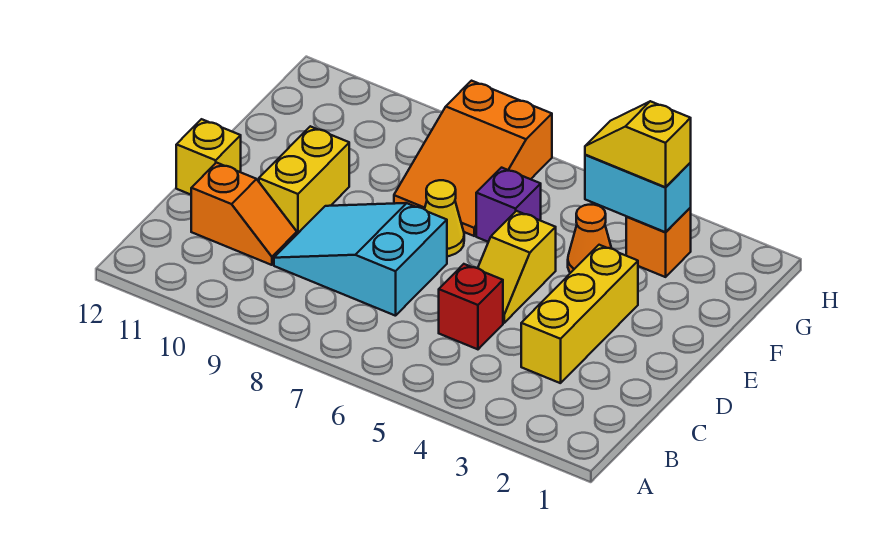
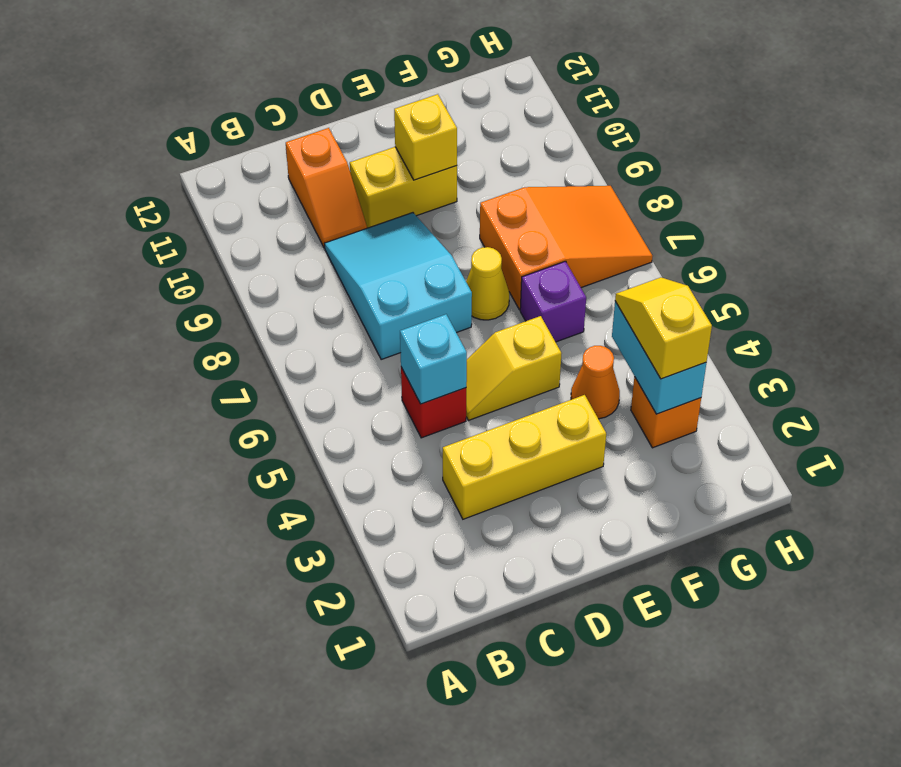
none -> cyan brick C5 level 2
yellow brick D12 level 1 -> yellow brick E10 level 2
orange slope F7:H8 level 1 top H -> orange slope F7:H8 level 1 top F

